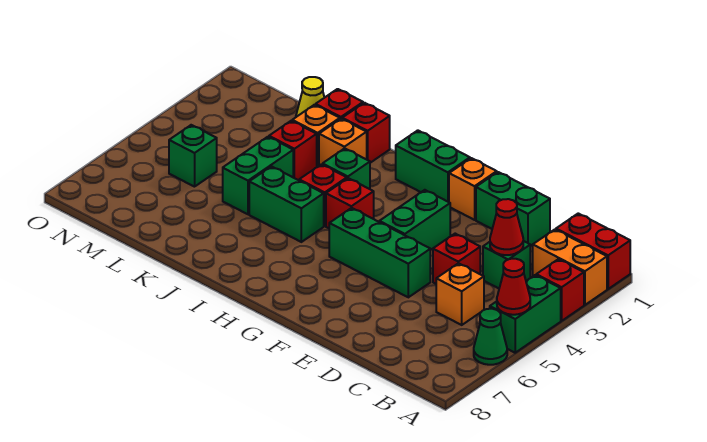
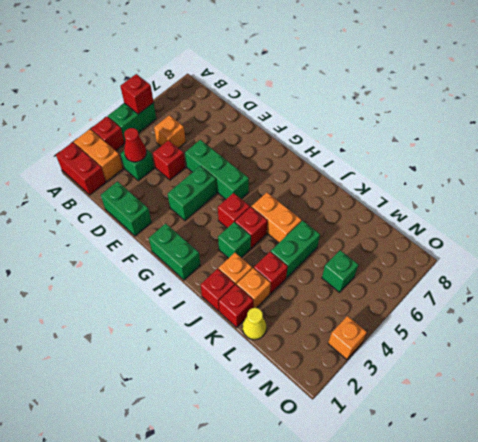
red cone A5 level 2 -> red brick A5 level 2
green cone A6 level 1 -> none
orange brick F1 level 1 -> orange brick O3 level 1
green brick I5:J5 level 1 -> orange brick I5:J5 level 1

